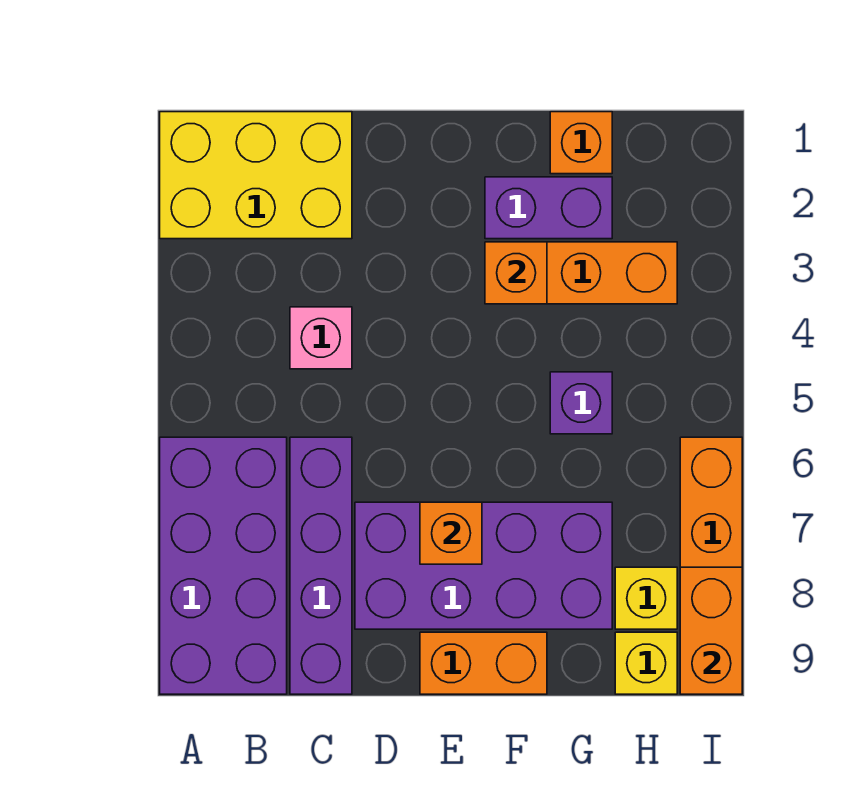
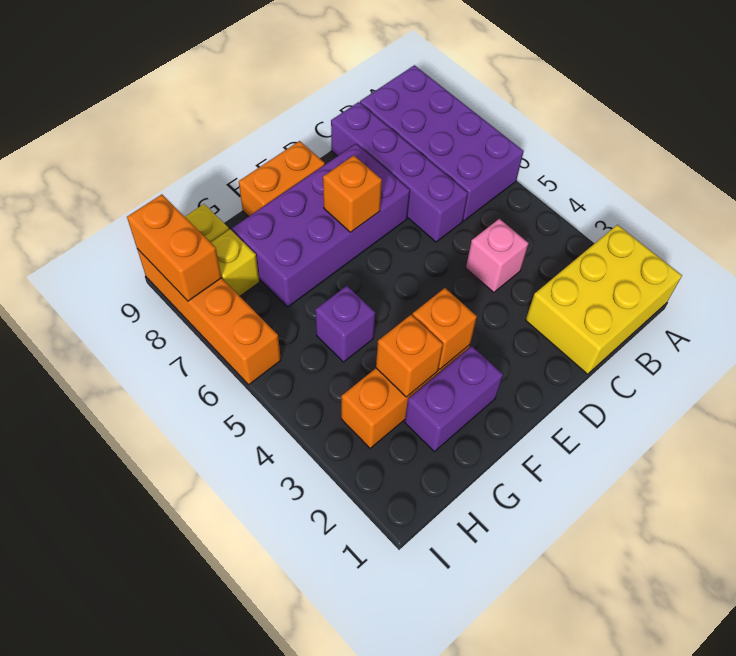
orange brick G1 level 1 -> orange brick G3 level 2

